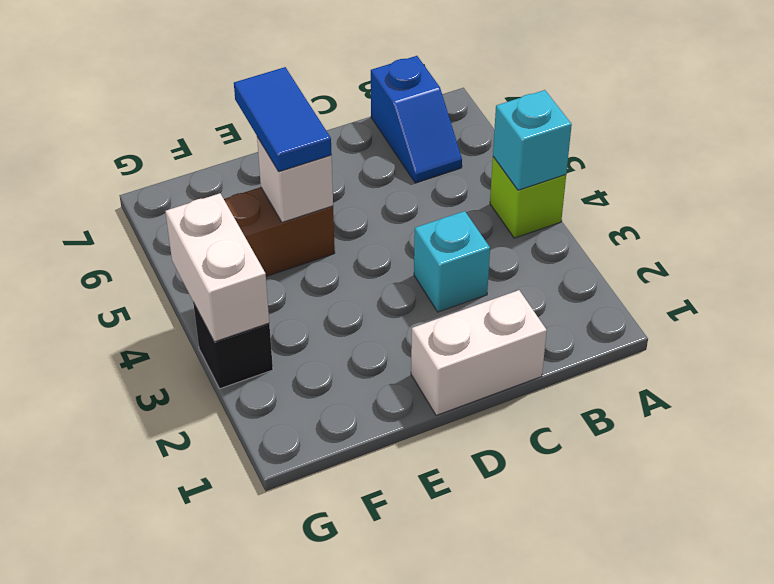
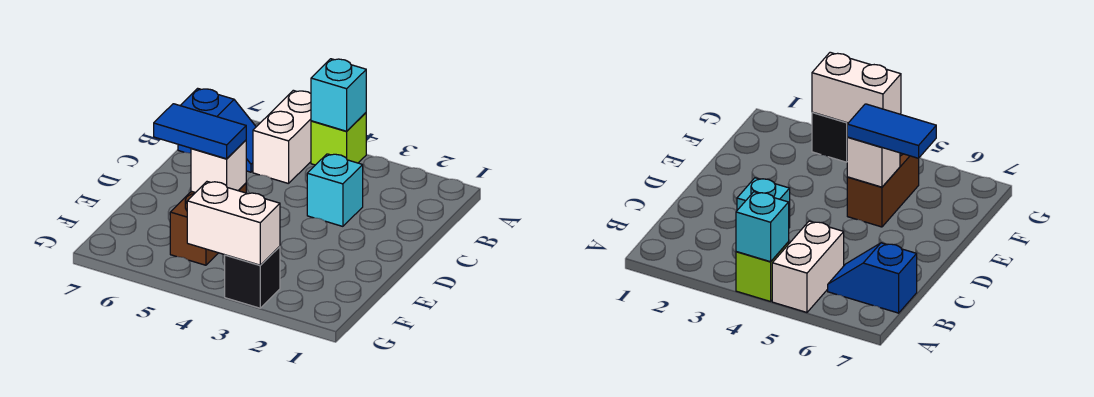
white brick C1:D1 level 1 -> white brick A5:B5 level 1

